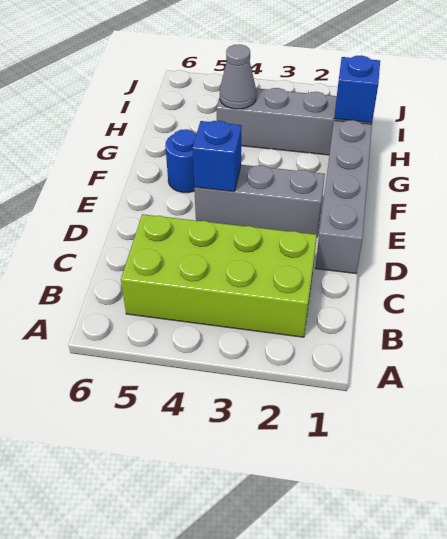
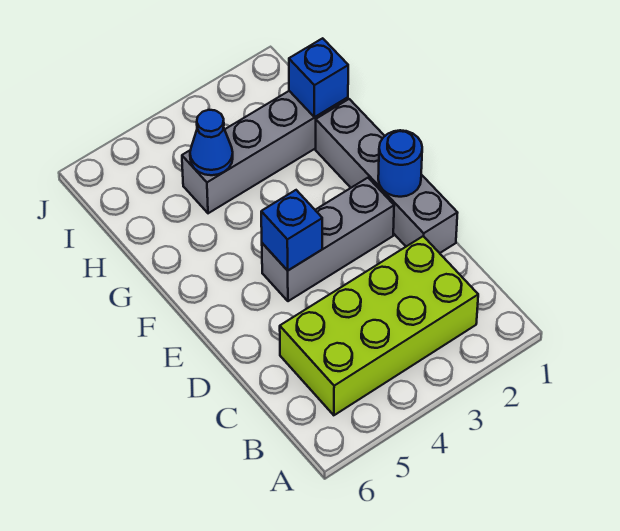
blue round brick F5 level 1 -> blue round brick E1 level 2
grey cone H4 level 2 -> blue cone H4 level 2

